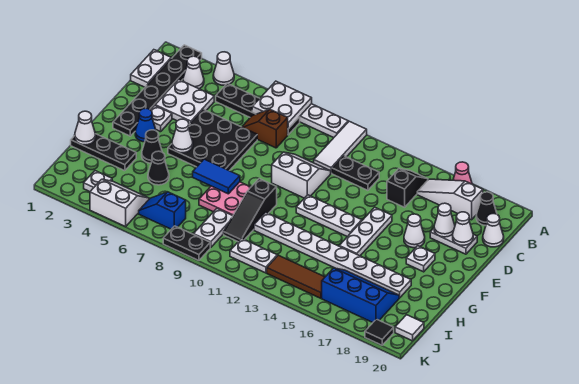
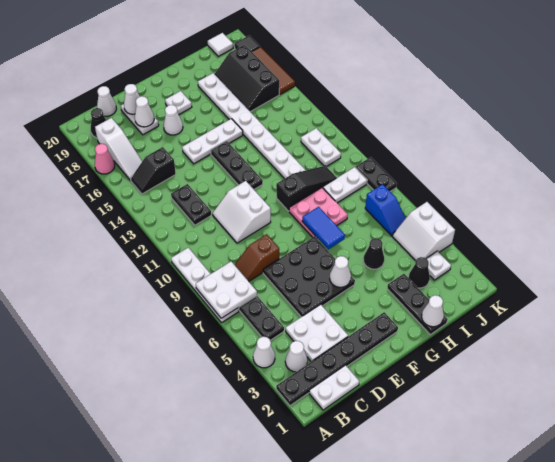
white tile A11:C11 level 1 -> none
brown slope C7:C8 level 1 top 8 -> brown slope C8:D8 level 1 top D
white plate E3 level 1 -> none
blue cone F3 level 1 -> none
white plate F12:F14 level 1 -> black plate F12:F14 level 1
black cone G4 level 1 -> black cone I3 level 1
blue slope I16:J18 level 1 top J -> black slope I16:J18 level 1 top J
brown tile J13:J15 level 1 -> brown tile K16:K18 level 1

